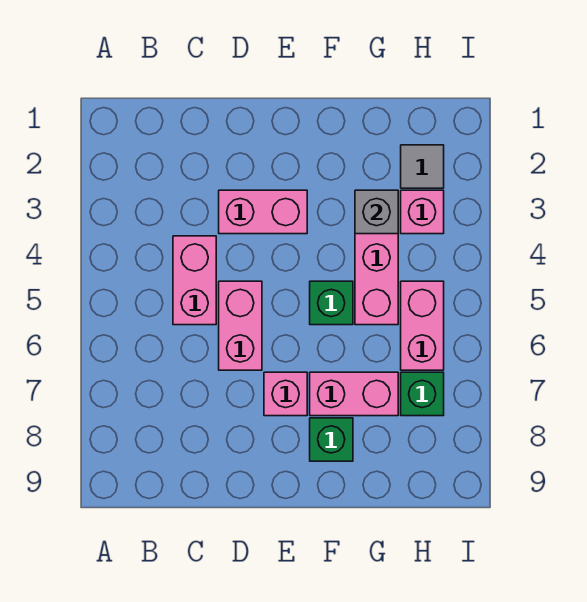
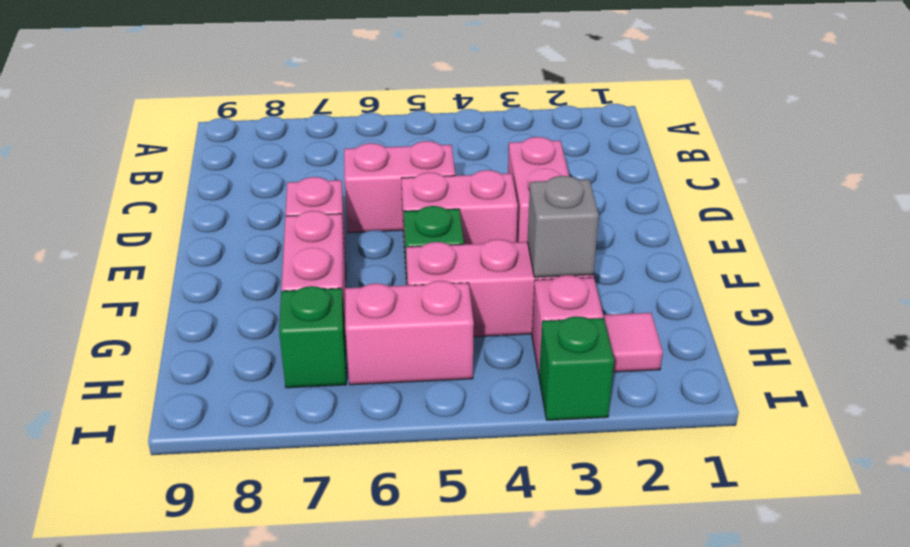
pink brick C4:C5 level 1 -> pink brick E4:E5 level 1
green brick F8 level 1 -> green brick I3 level 1
grey tile H2 level 1 -> pink tile H2 level 1

